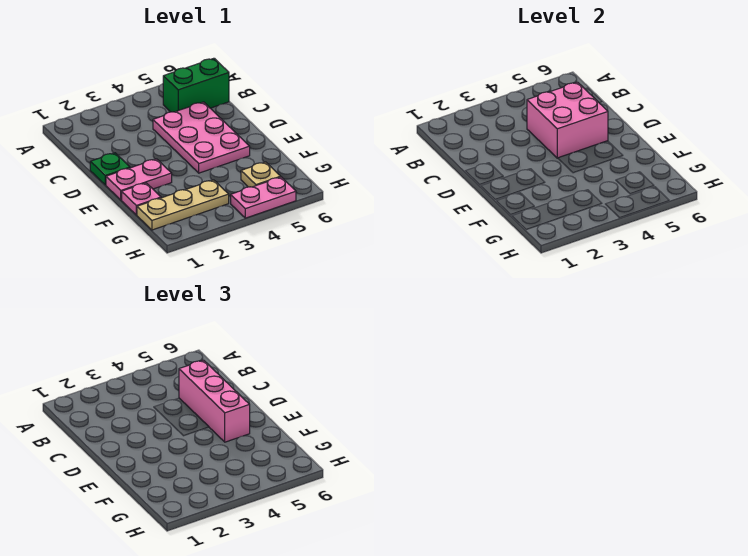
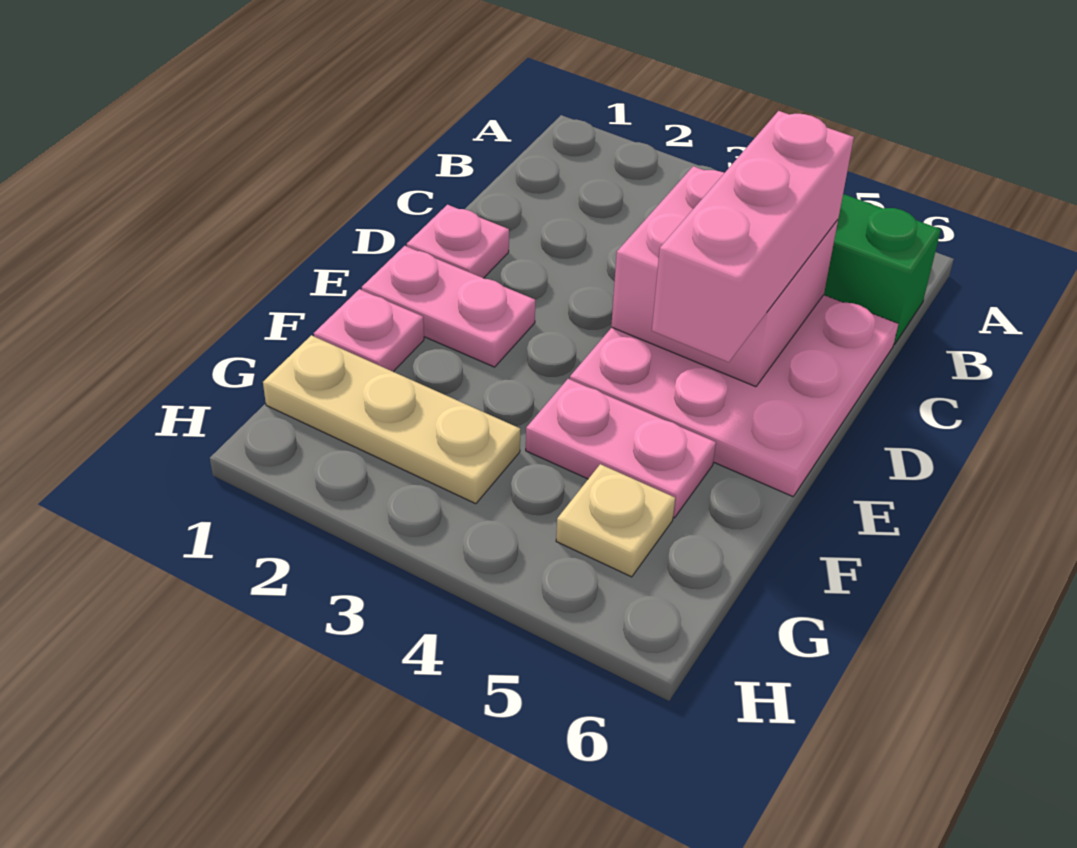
pink plate C4:E5 level 1 -> pink plate C4:E6 level 1
green plate D1 level 1 -> pink plate D1 level 1
pink plate H4:H5 level 1 -> pink plate F4:F5 level 1

